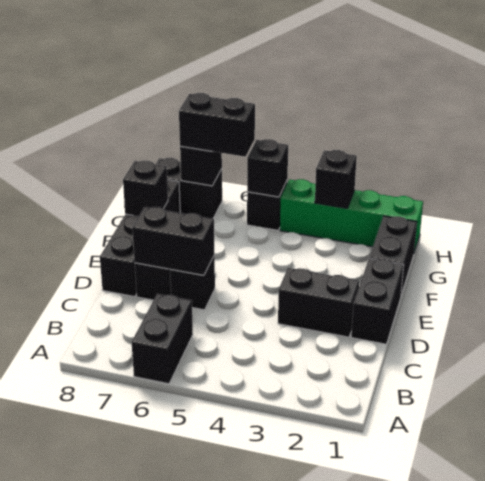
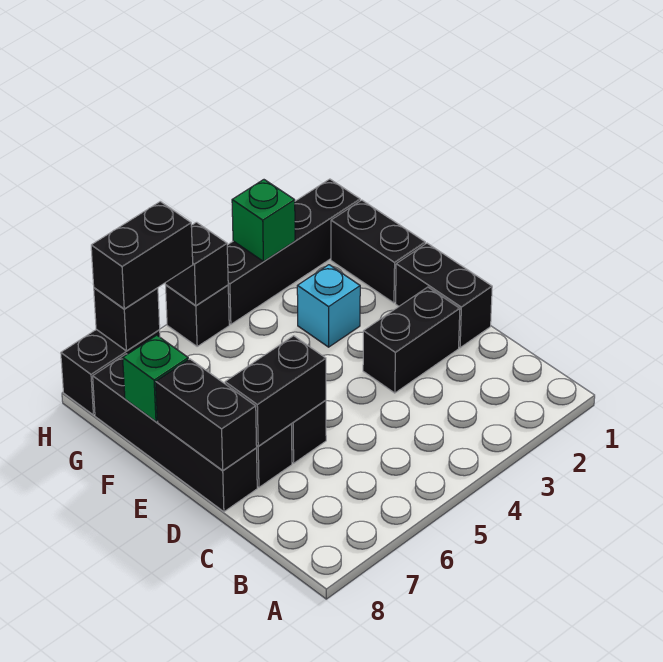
black brick A6:B6 level 1 -> black brick D8:E8 level 2
none -> cyan brick F3 level 1
black brick F8 level 2 -> green brick F8 level 2
green brick H1:H4 level 1 -> black brick H1:H4 level 1
black brick H3 level 2 -> green brick H3 level 2

